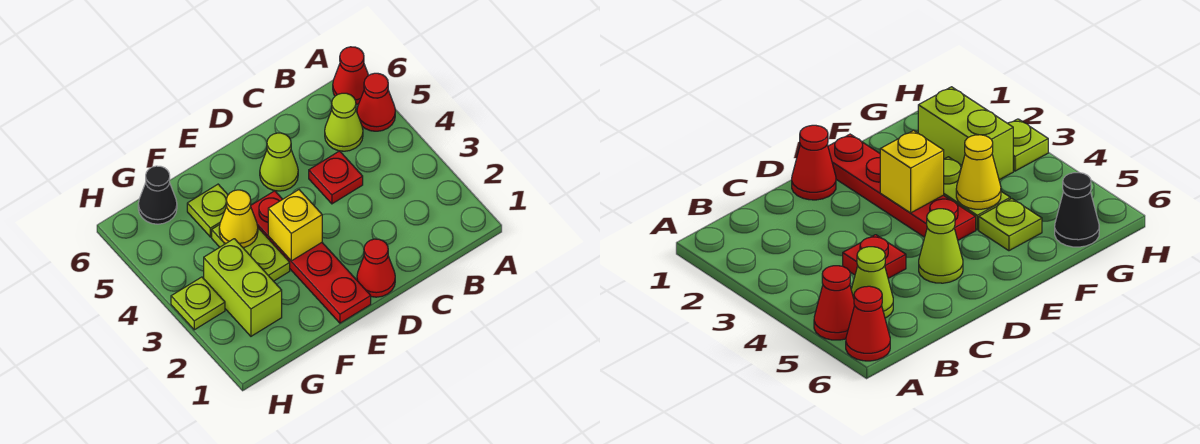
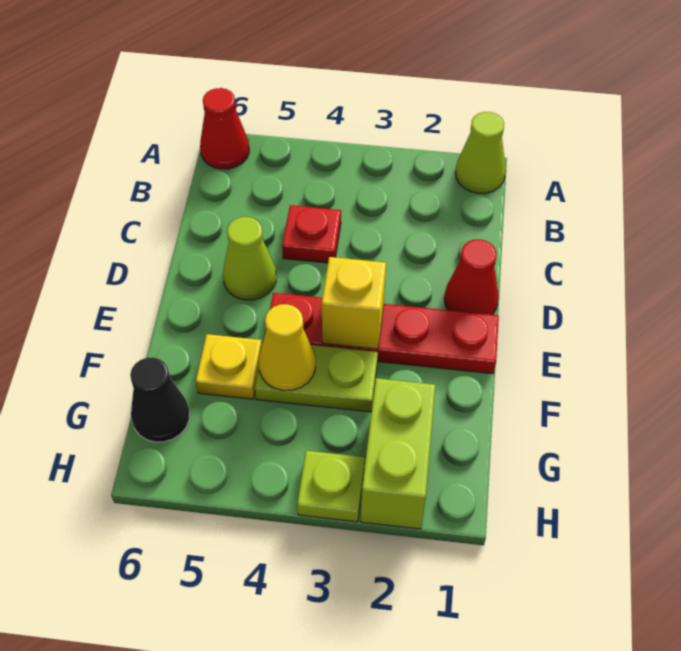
red cone A5 level 1 -> none
lime cone B5 level 1 -> lime cone A1 level 1
lime plate F5 level 1 -> yellow plate F5 level 1
lime brick G2:G3 level 1 -> lime brick G2:H2 level 1

